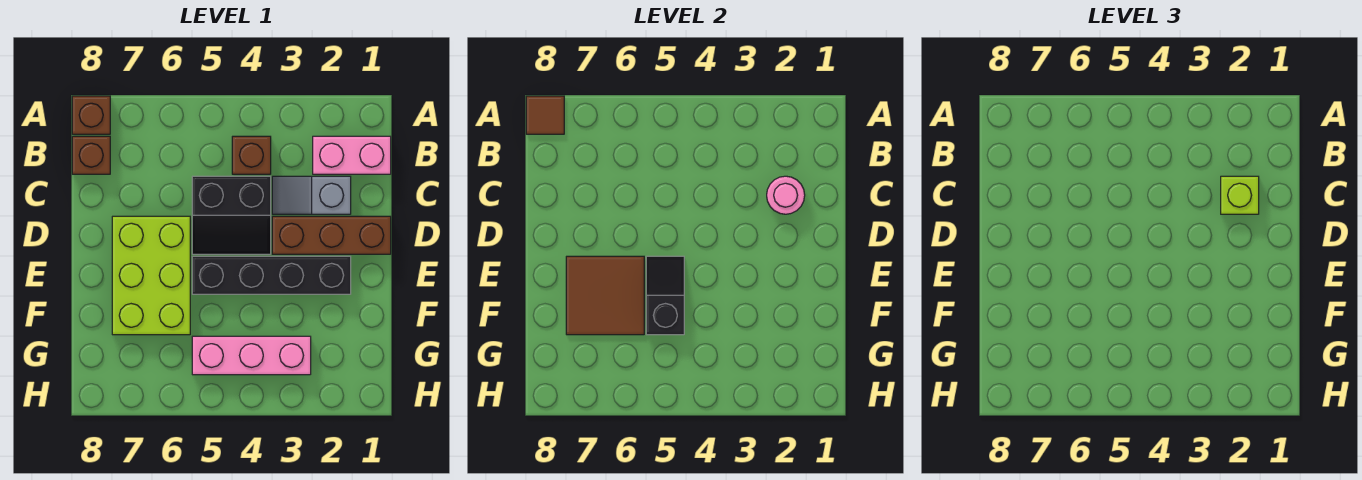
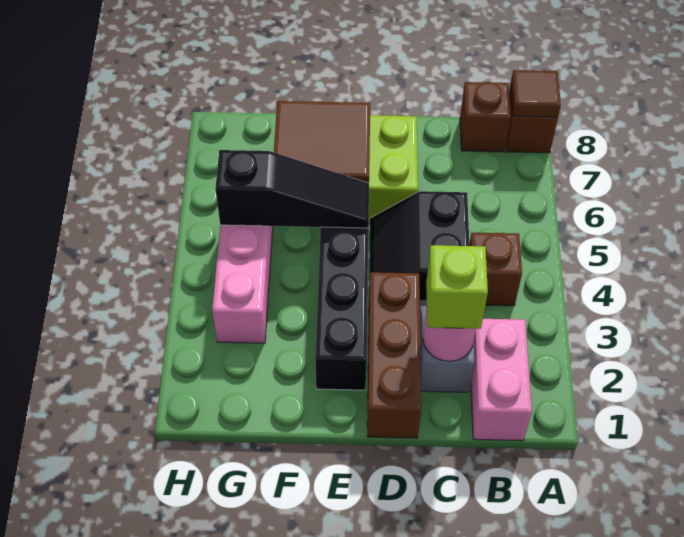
black slope E5:F5 level 2 top F -> black slope E5:G5 level 2 top G

